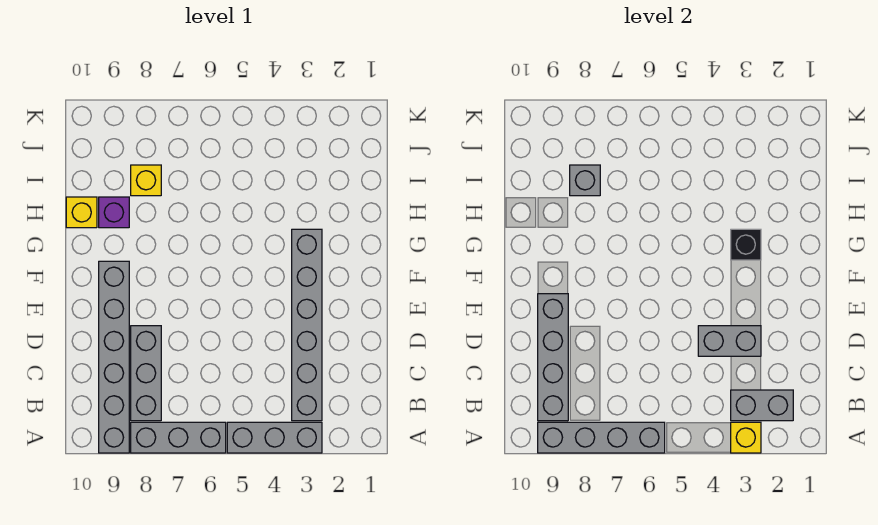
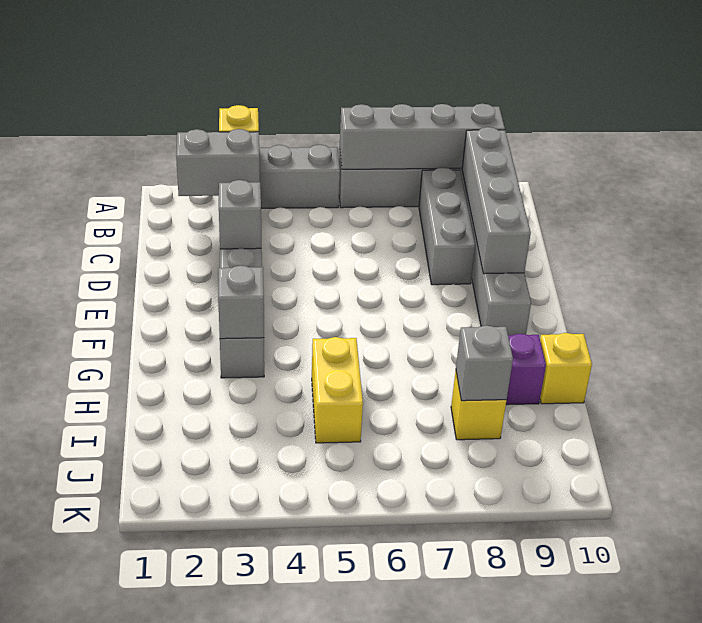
grey brick D3:D4 level 2 -> grey brick D3 level 2
black brick G3 level 2 -> grey brick G3 level 2
none -> yellow brick H5:I5 level 1

